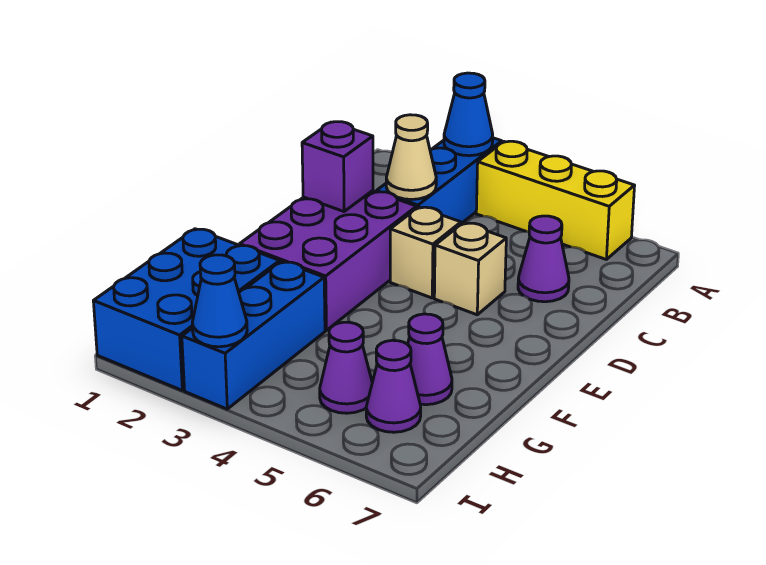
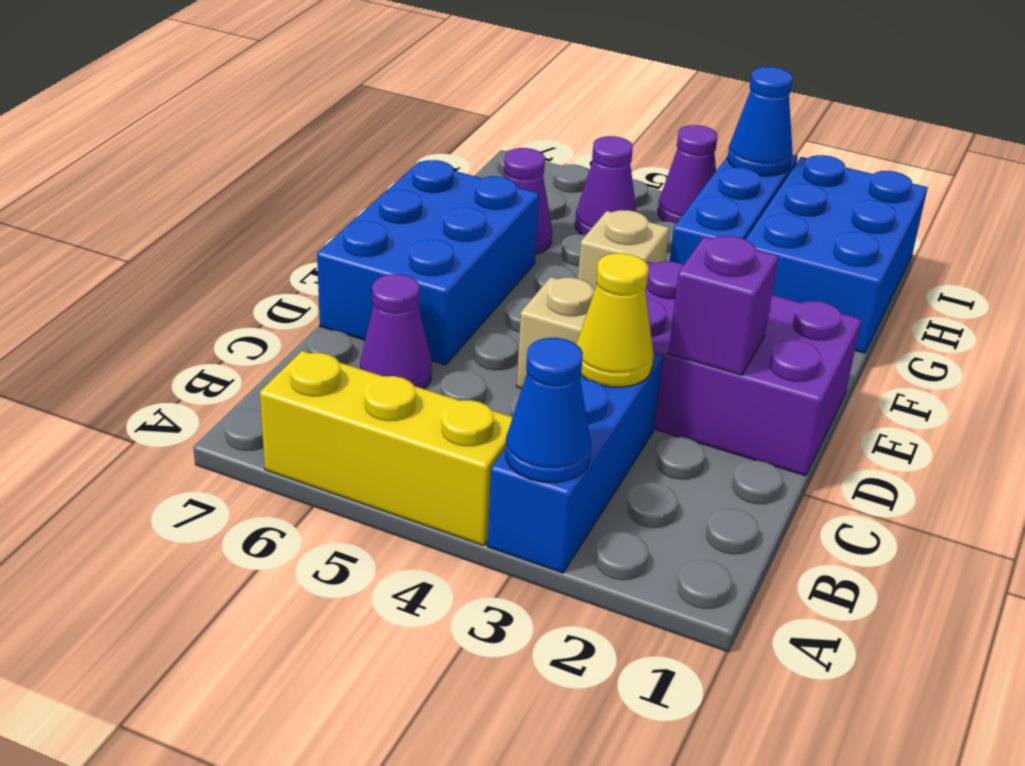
tan cone C3 level 2 -> yellow cone C3 level 2
purple brick D2:F3 level 1 -> purple brick D1:E3 level 1
tan brick D5 level 1 -> tan brick F4 level 1
none -> blue brick D6:F7 level 1
purple cone H6 level 1 -> purple cone I4 level 1

